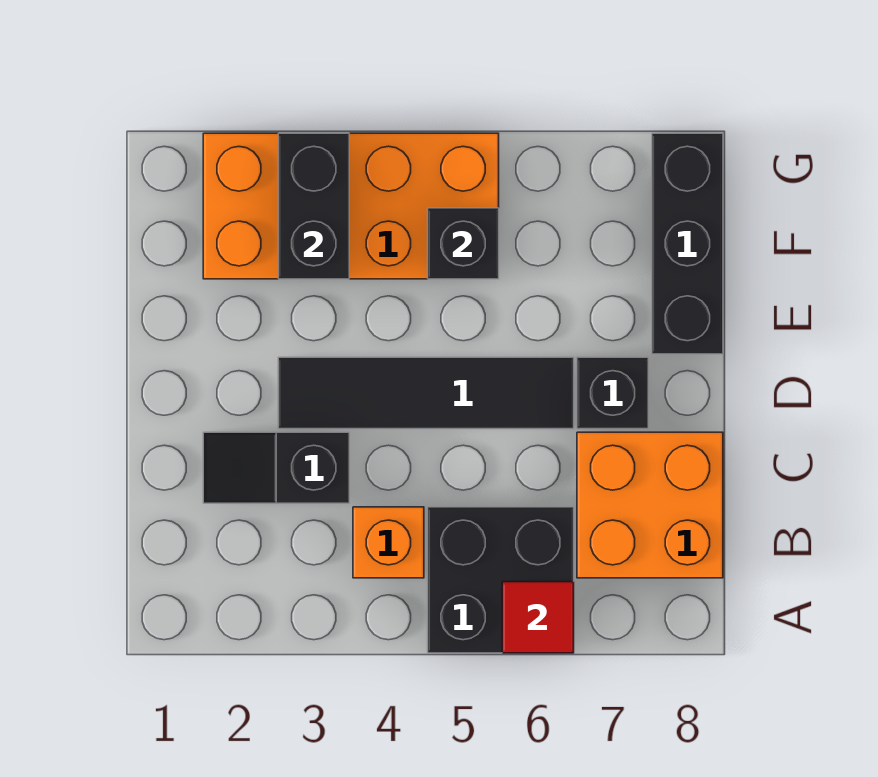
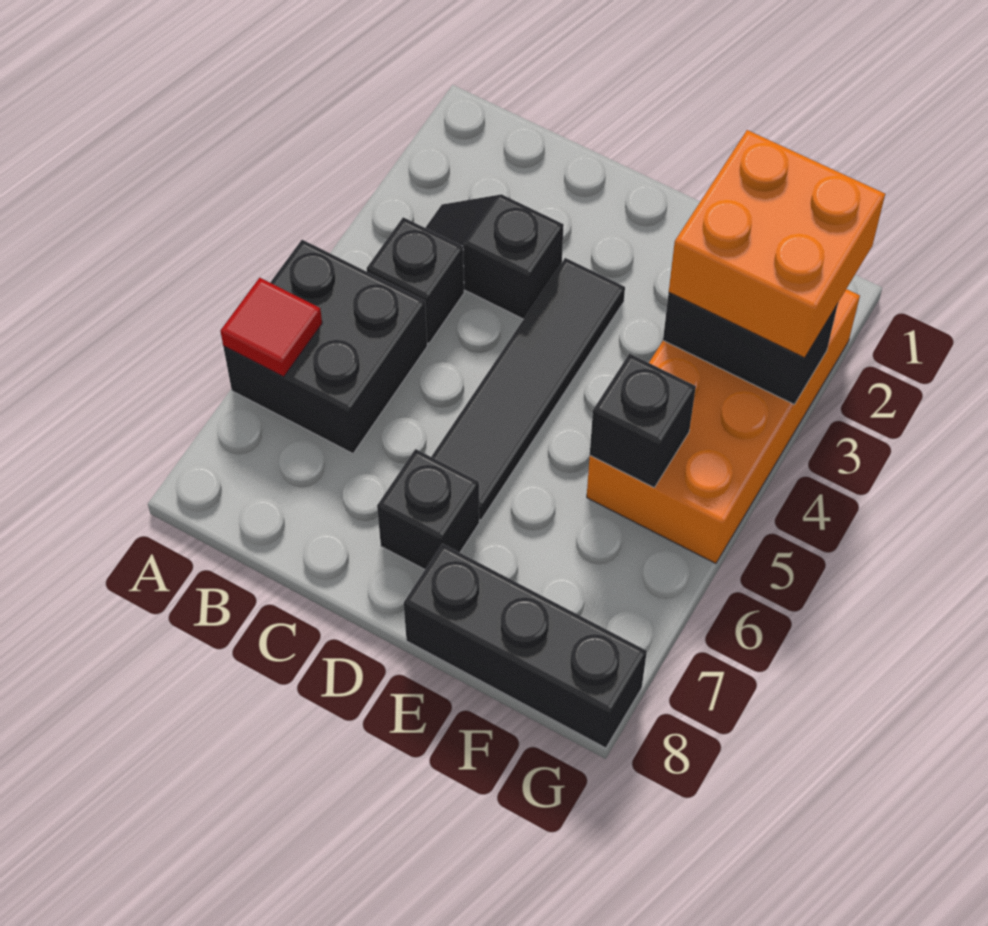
orange brick B4 level 1 -> black brick B4 level 1
orange brick B7:C8 level 1 -> orange brick F2:G3 level 3
black slope C2:C3 level 1 top 3 -> black slope B3:C3 level 1 top C

